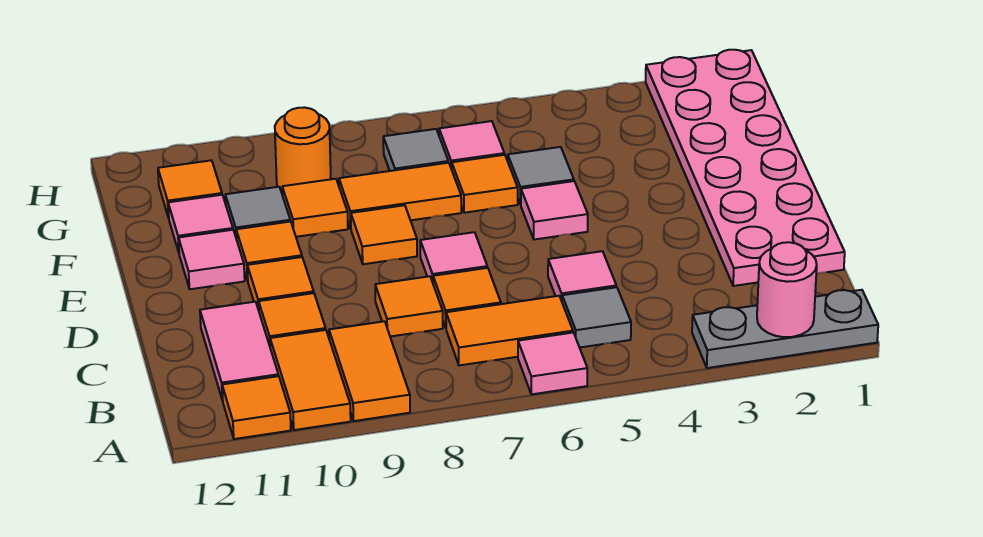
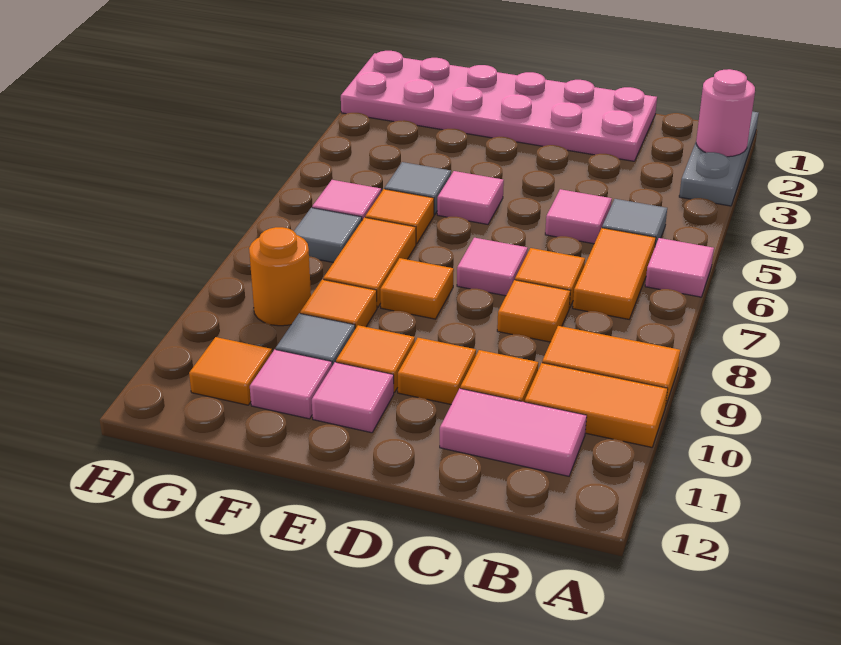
orange tile A11 level 1 -> none

